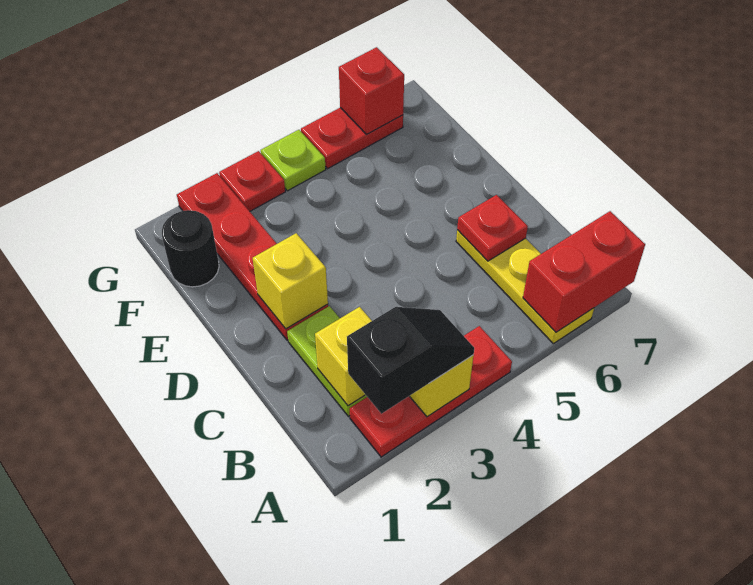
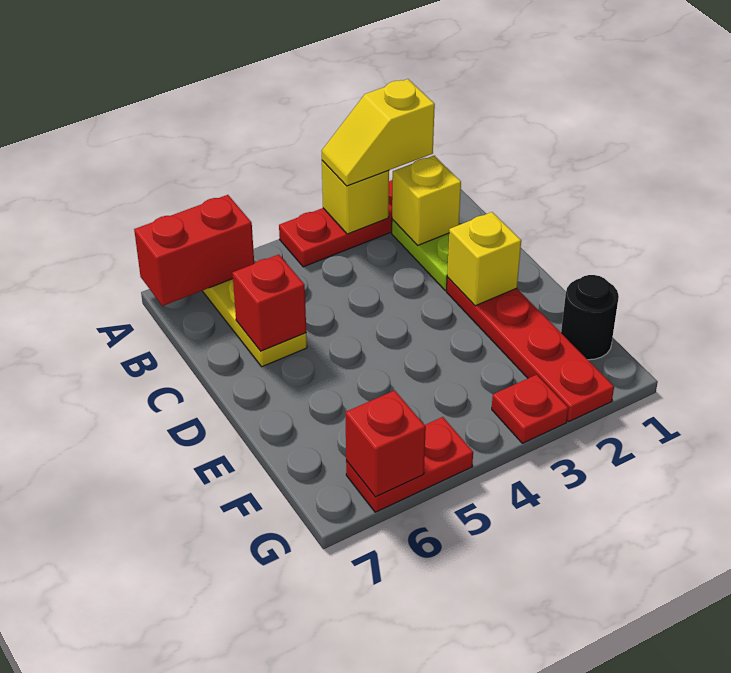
black slope A2:A3 level 3 top 2 -> yellow slope A2:A3 level 3 top 2
red plate C6 level 2 -> red brick C6 level 2
lime plate G4 level 1 -> none

